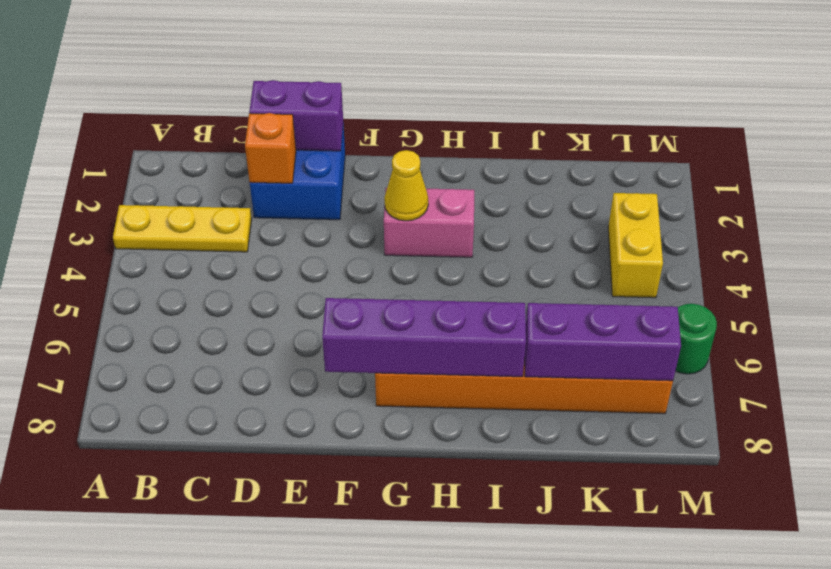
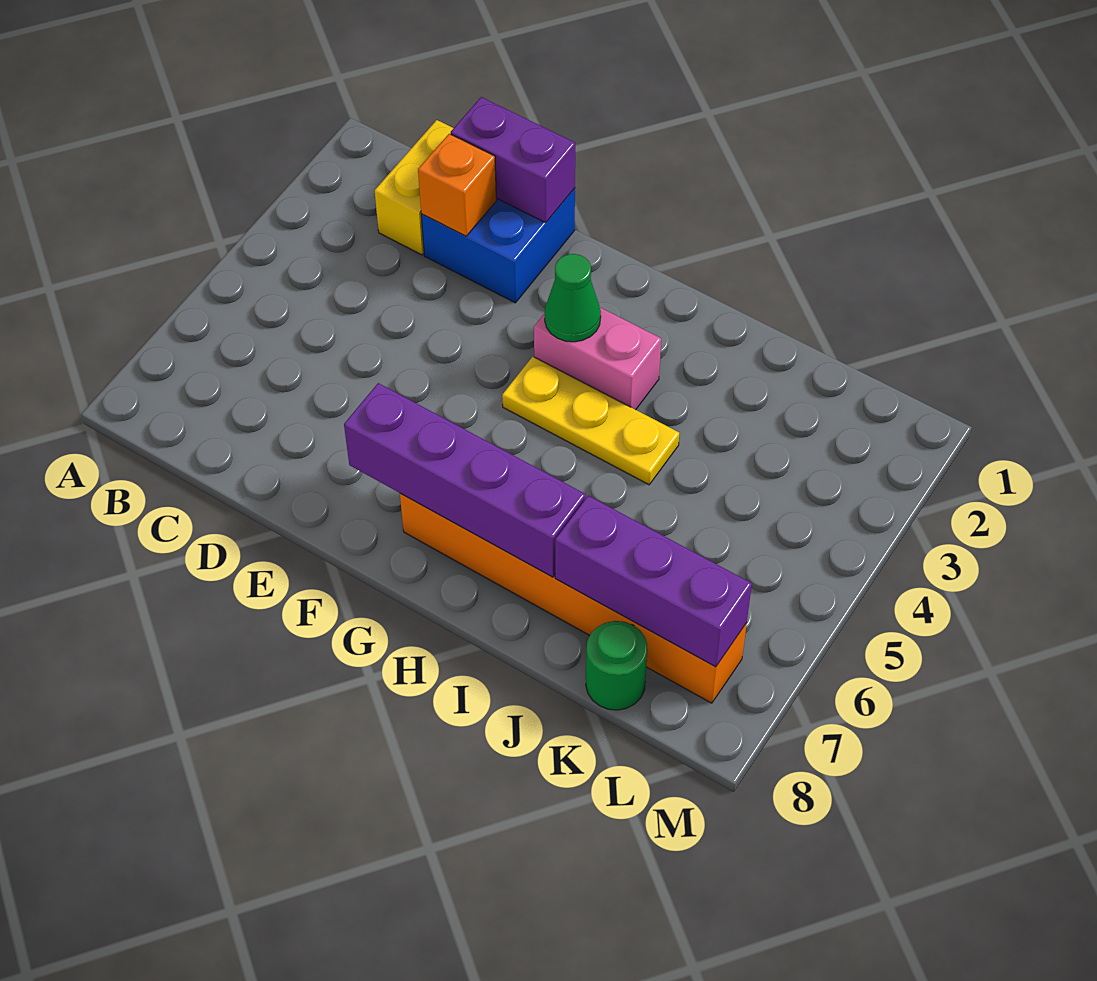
yellow plate A3:C3 level 1 -> yellow plate G4:I4 level 1
yellow cone G3 level 2 -> green cone G3 level 2
yellow brick L3:L4 level 1 -> yellow brick C1:C2 level 1
green round brick M6 level 1 -> green round brick K8 level 1

